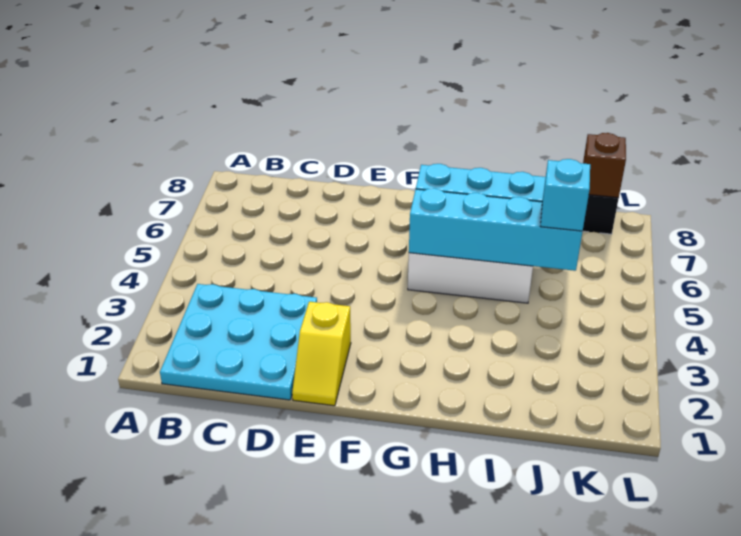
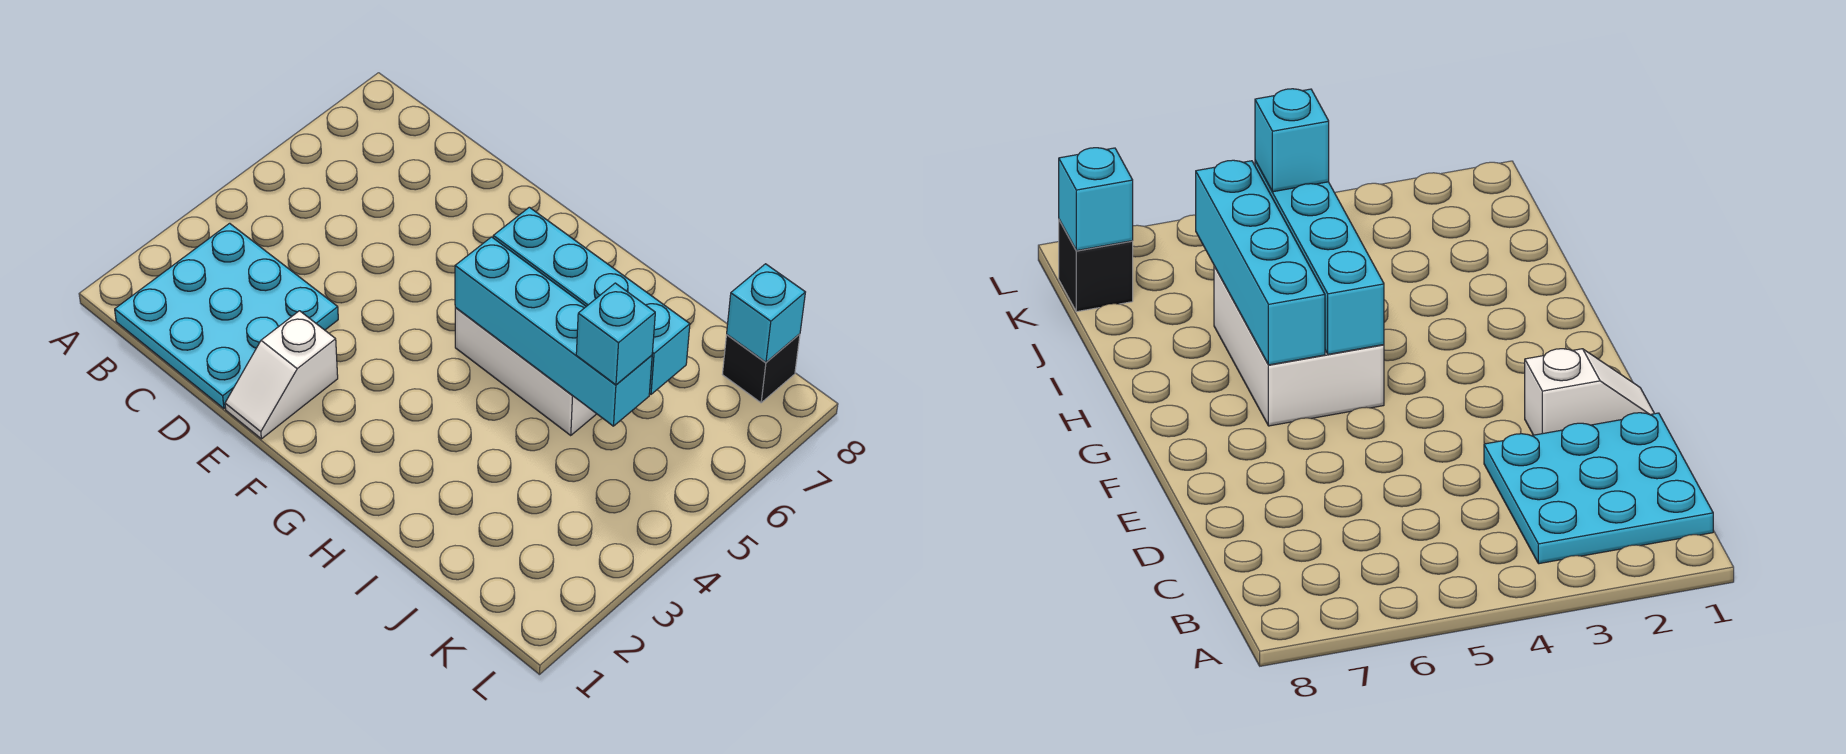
yellow slope E1:E2 level 1 top 2 -> white slope E1:E2 level 1 top 2
brown brick K8 level 2 -> cyan brick K8 level 2

